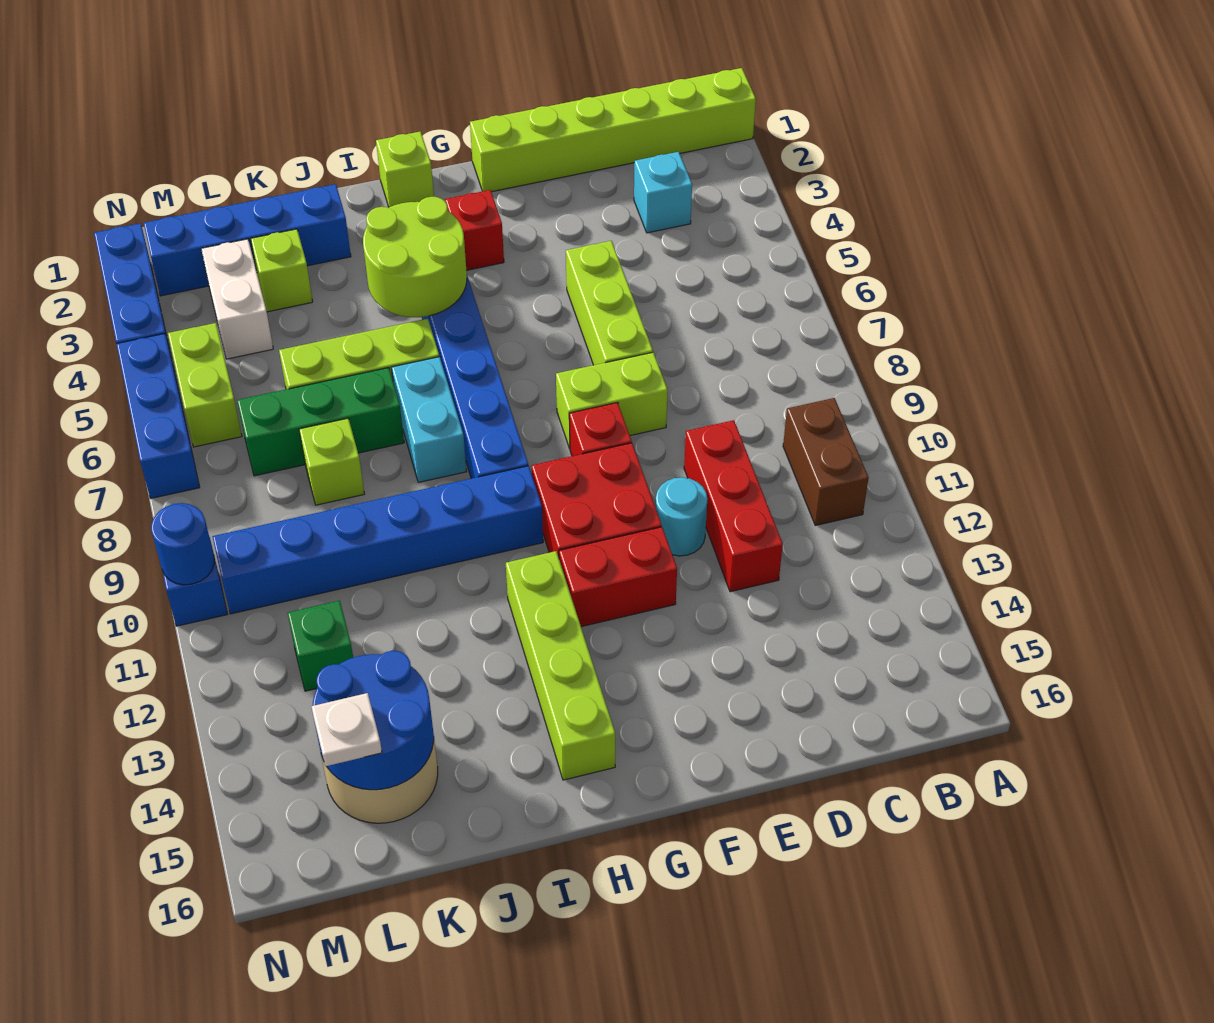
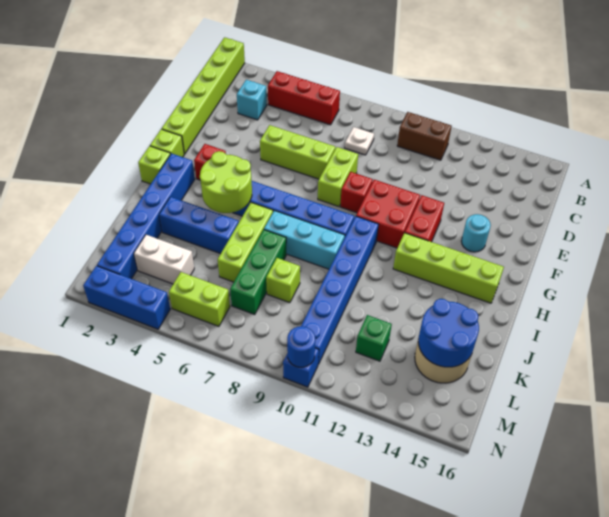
red brick D10:D12 level 1 -> red brick B4:B6 level 1
cyan round brick E11 level 1 -> cyan round brick F14 level 1
cyan brick I7:I8 level 1 -> cyan brick I7:I9 level 1
blue brick J2:M2 level 1 -> blue brick H2:M2 level 1
lime brick K3 level 1 -> lime brick G1 level 1
white plate L15 level 3 -> white plate C8 level 1
blue brick N5:N7 level 1 -> blue brick J3:J5 level 1

